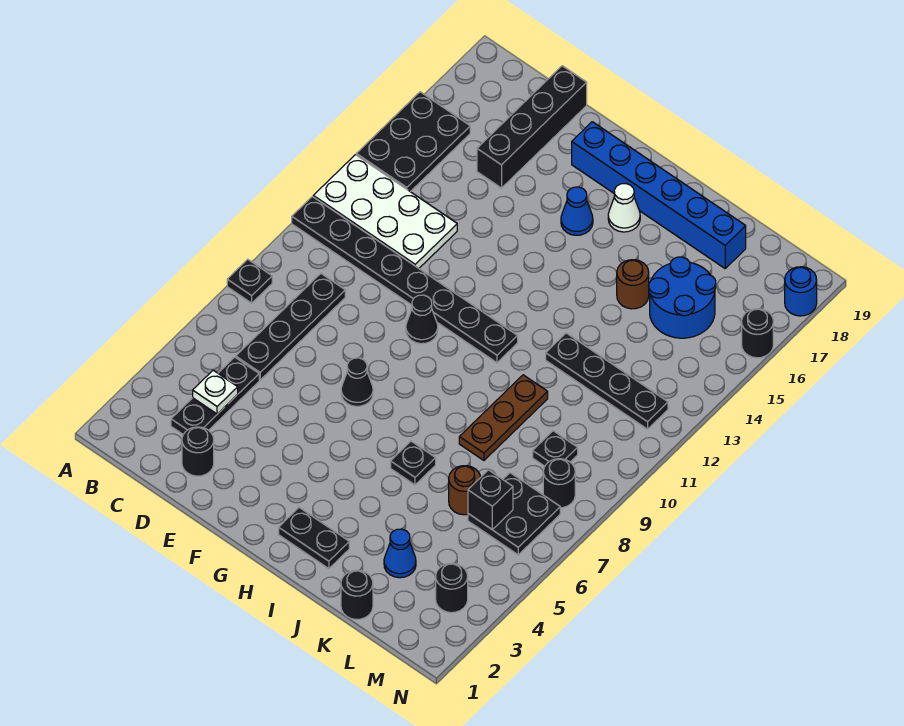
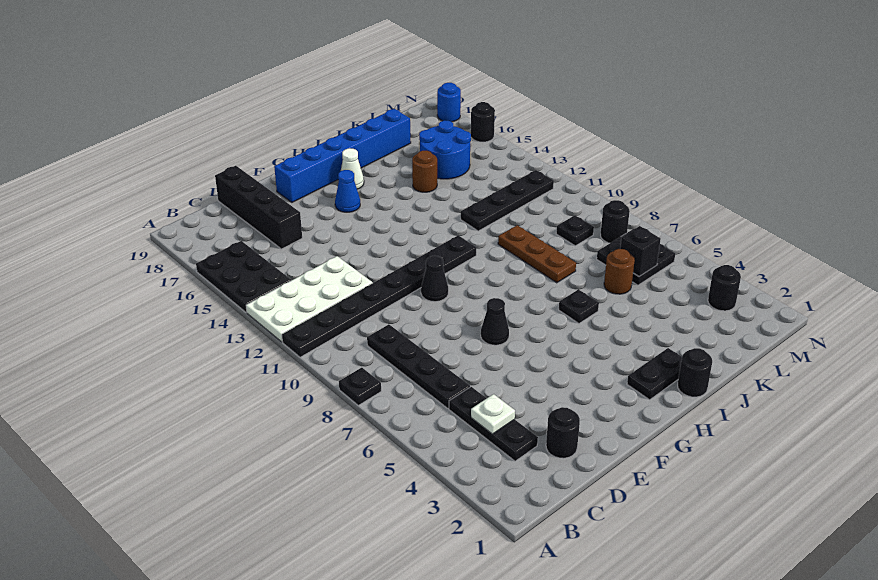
black round brick K1 level 1 -> black round brick I1 level 1
blue cone K3 level 1 -> none

